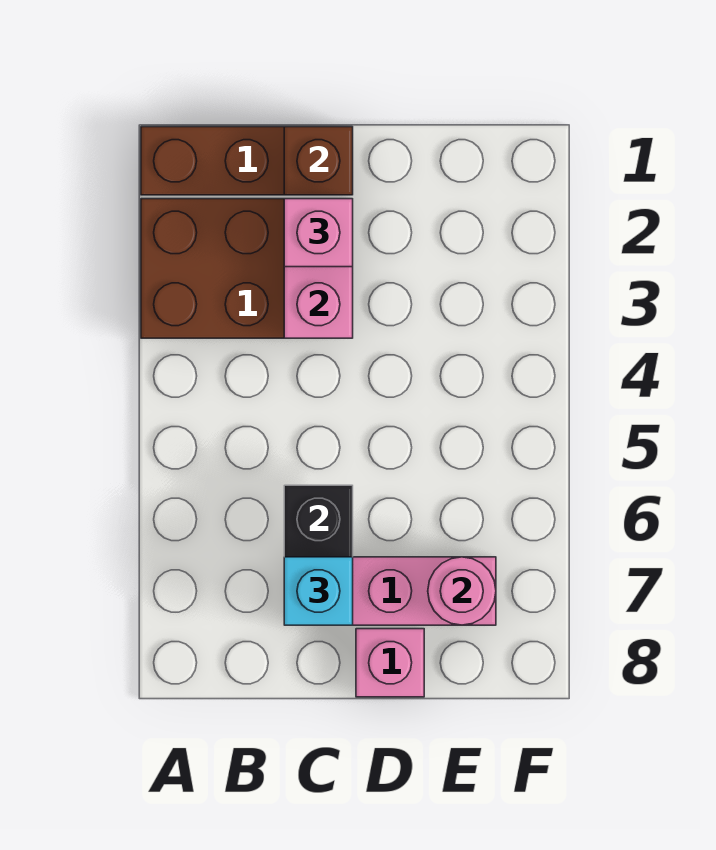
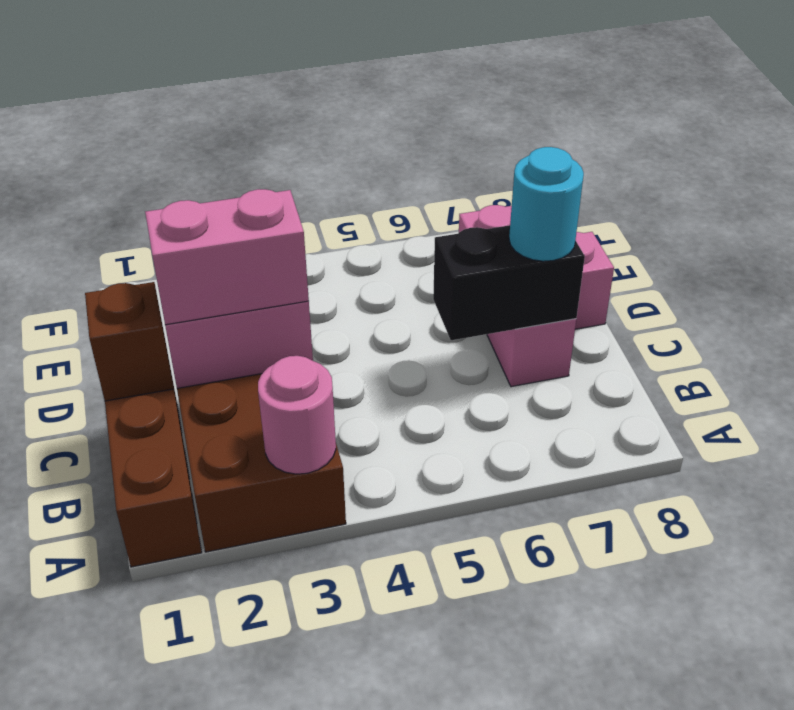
pink brick C2 level 3 -> pink brick C2:C3 level 3
cyan brick C7 level 3 -> cyan round brick C7 level 3
pink round brick E7 level 2 -> pink round brick A3 level 2

